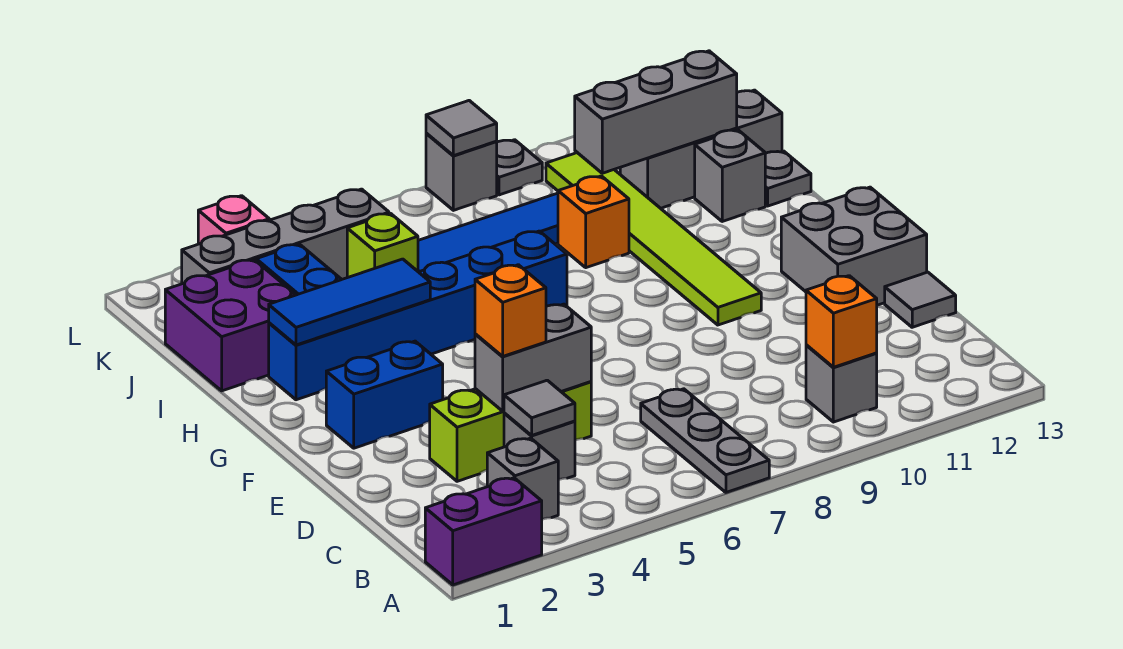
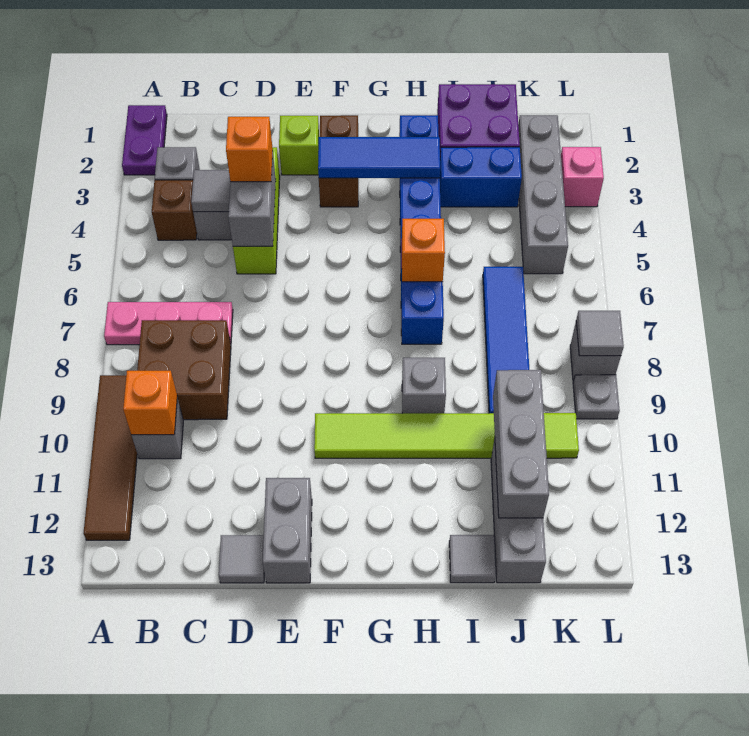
purple brick A1:A2 level 1 -> purple plate A1:A2 level 1
grey plate A7:C7 level 1 -> pink plate A7:C7 level 1
none -> brown tile A9:A12 level 1
none -> brown brick B4 level 1
none -> brown brick B8:C9 level 1
grey brick E12:F13 level 1 -> grey brick E12:E13 level 1
blue brick F2:F3 level 1 -> brown brick F2:F3 level 1
blue tile H2:H4 level 2 -> blue tile F3:H3 level 2
orange brick I9 level 1 -> orange brick H6 level 2
grey brick I12 level 1 -> grey brick H9 level 1
grey plate I13 level 1 -> grey tile I13 level 1
lime brick J5 level 1 -> lime brick E2 level 1

